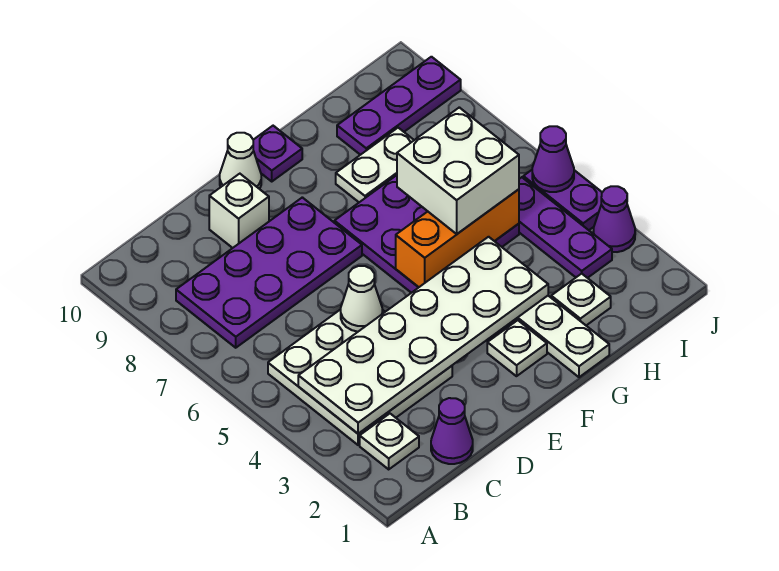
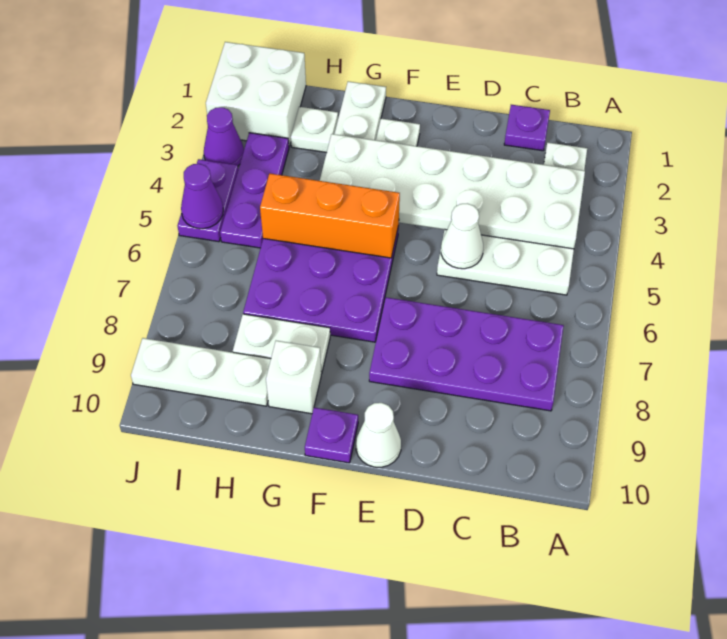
purple cone C1 level 1 -> purple plate C1 level 1
white brick D9 level 1 -> white brick G9 level 1
white brick G5:H6 level 3 -> white brick I1:J2 level 1
purple plate H9:J9 level 1 -> white plate H9:J9 level 1

